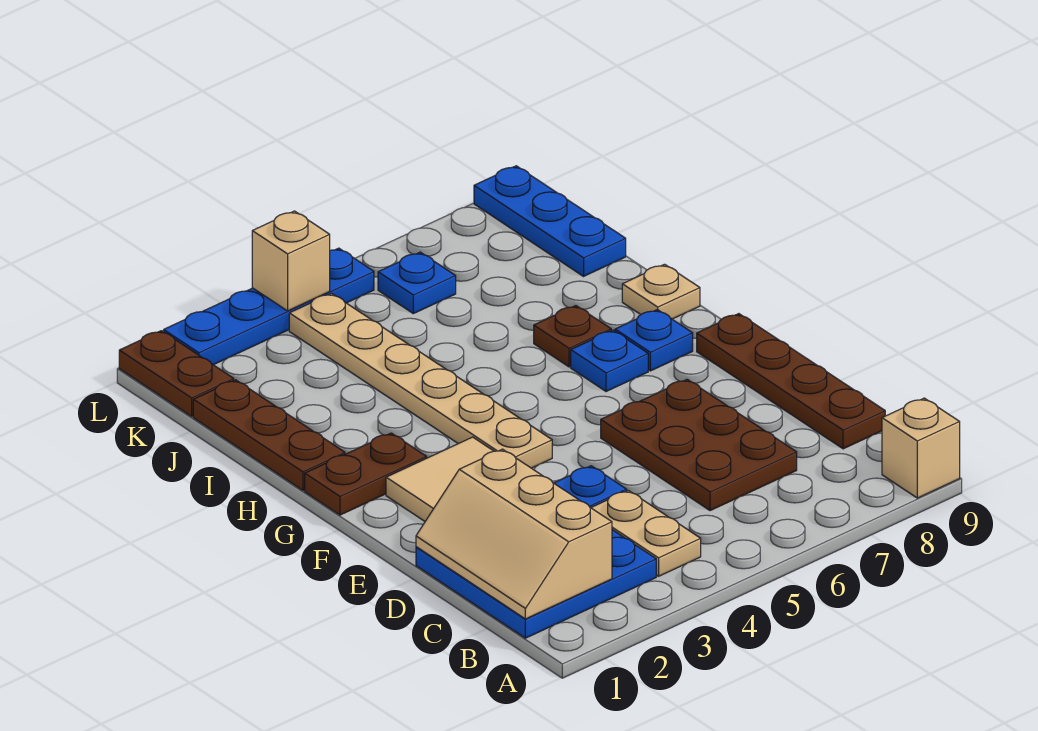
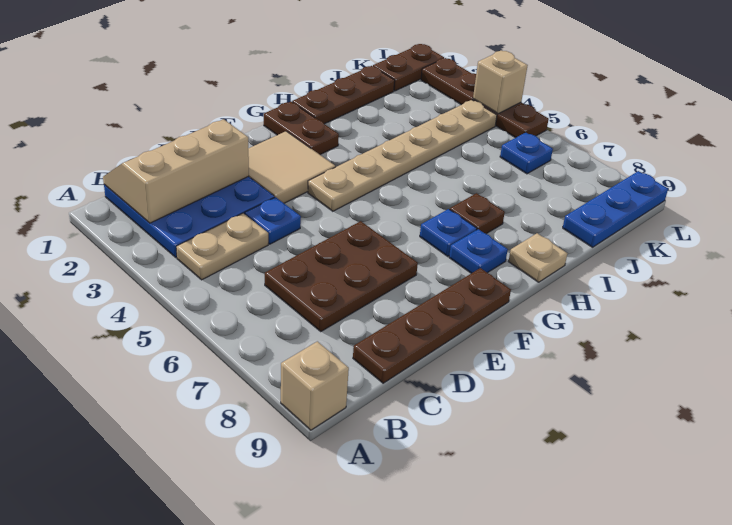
blue plate L2:L5 level 1 -> brown plate L2:L5 level 1

